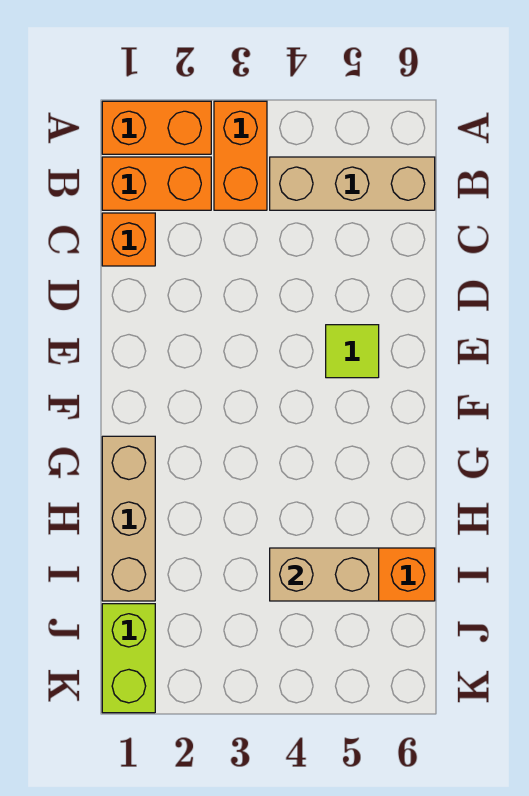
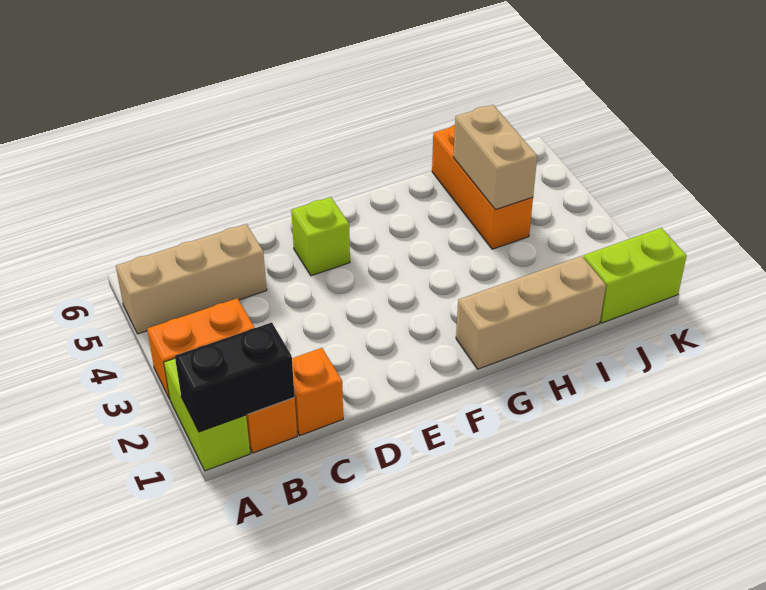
orange brick A1:A2 level 1 -> lime brick A1:A2 level 1
none -> black brick A1:B1 level 2
tan brick B4:B6 level 1 -> tan brick A5:C5 level 1
lime tile E5 level 1 -> lime brick E5 level 1

